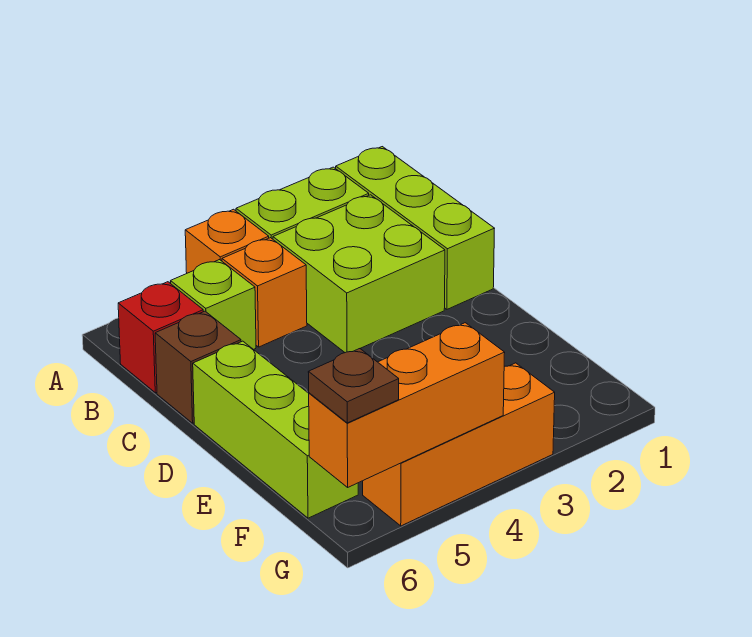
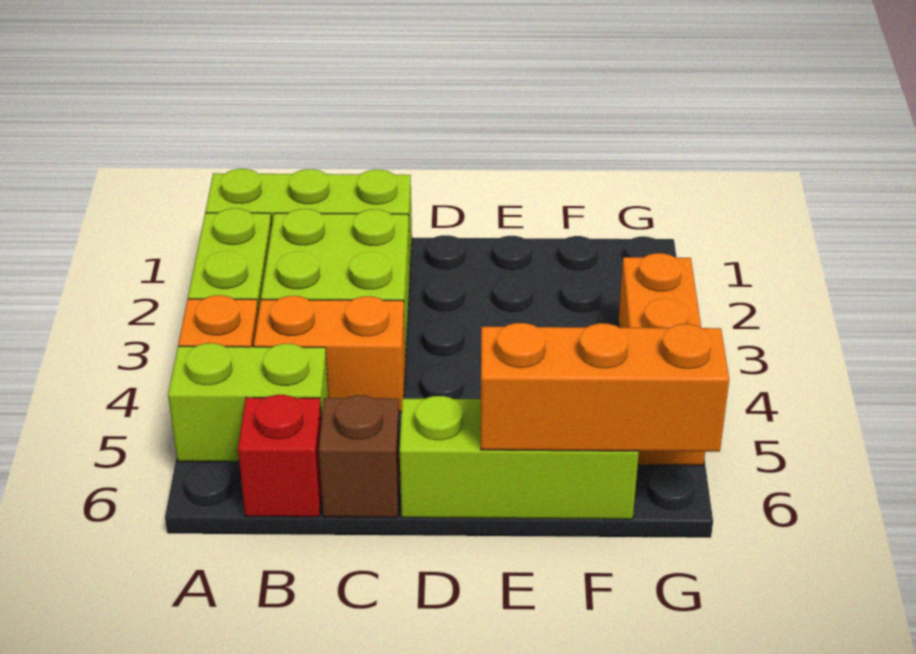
orange brick B4 level 1 -> orange brick B4:C4 level 1
lime brick B5 level 1 -> lime brick A5:B5 level 1
orange brick G4:G6 level 2 -> orange brick E6:G6 level 2
brown plate G6 level 3 -> none

